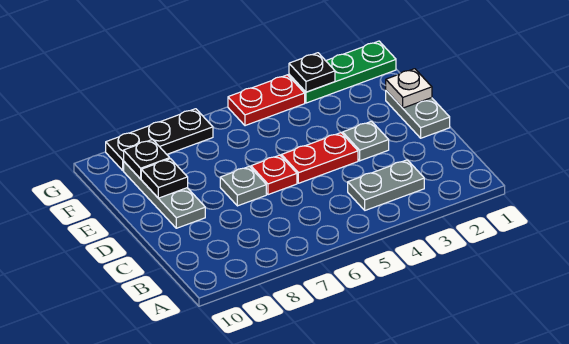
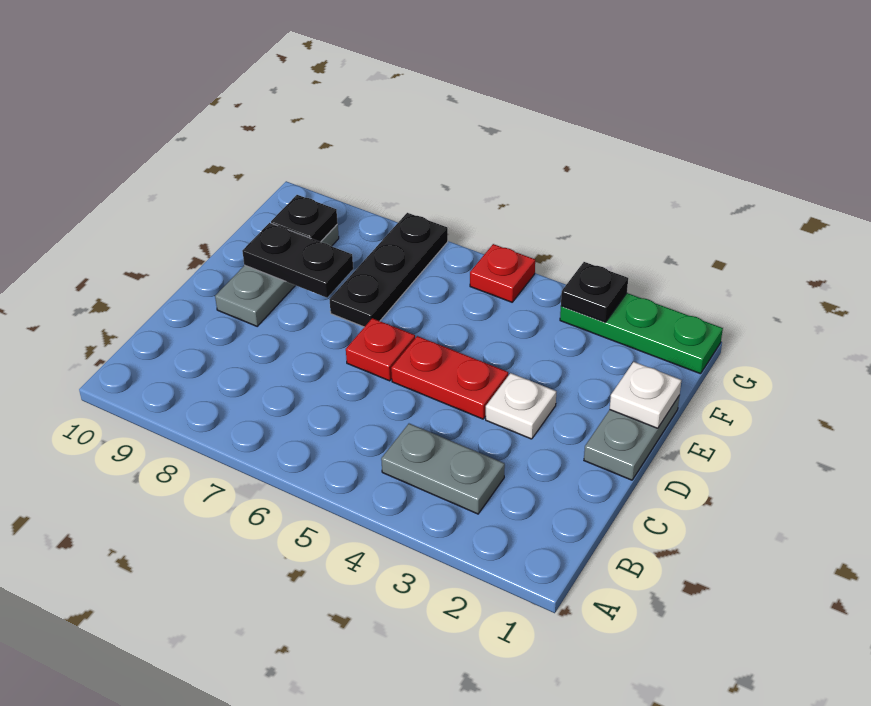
grey plate D3 level 1 -> white plate D3 level 1
grey plate D7 level 1 -> none
black plate E9 level 2 -> black plate E8:E9 level 2
red plate G4:G5 level 1 -> red plate G5 level 1
black plate G7:G9 level 1 -> black plate E7:G7 level 1

